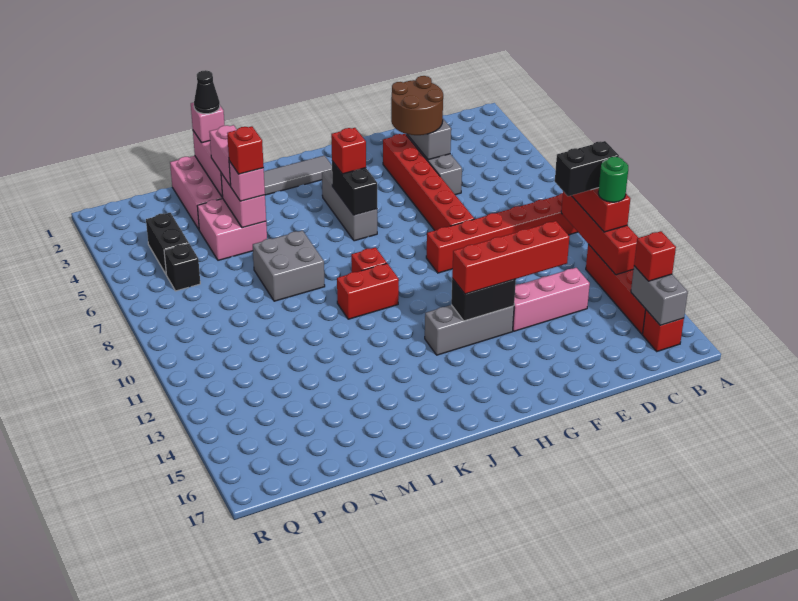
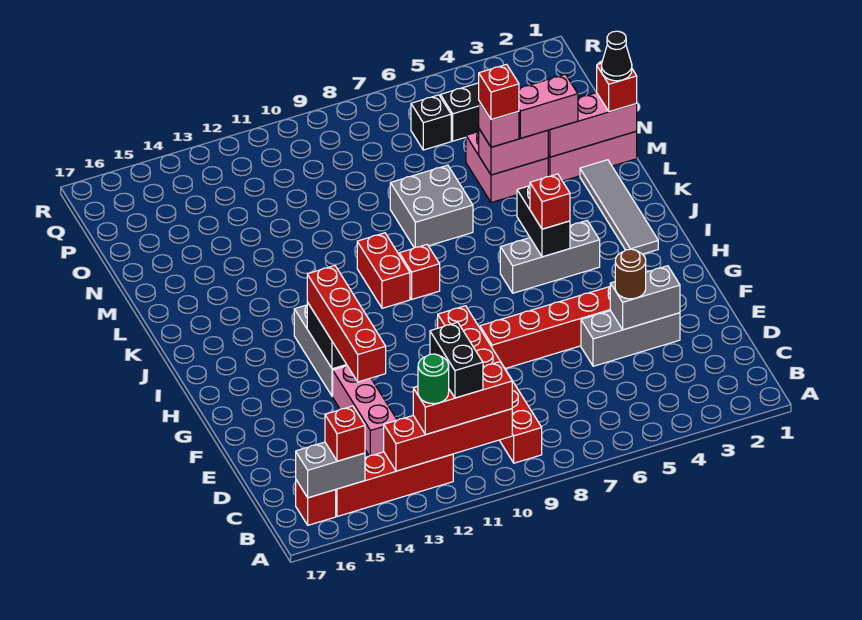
brown round brick E3:F4 level 3 -> brown round brick E4 level 3
black brick I5:I6 level 2 -> black brick I5:J5 level 2
pink brick M1 level 3 -> red brick M1 level 3

